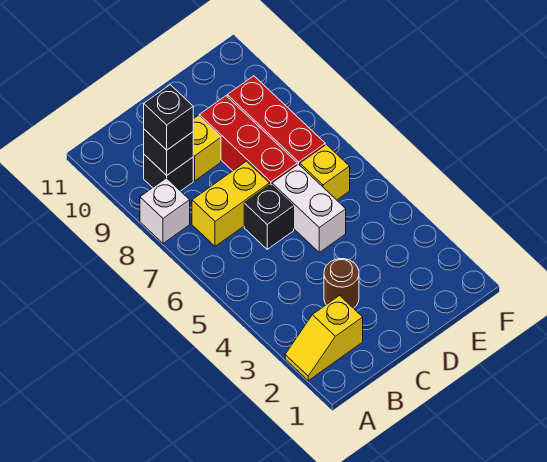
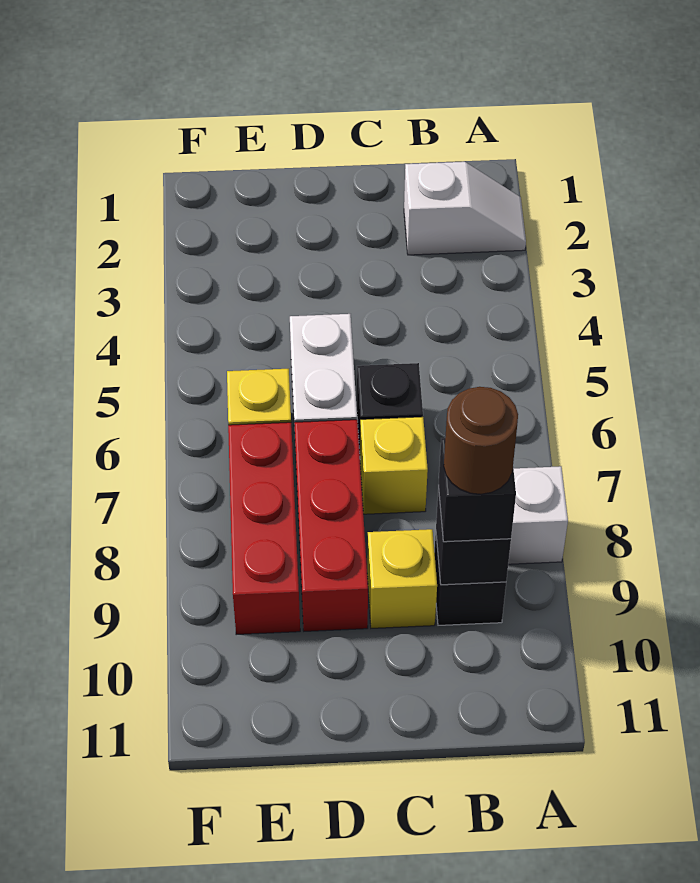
yellow slope A2:B2 level 1 top B -> white slope A2:B2 level 1 top B
yellow brick B7:C7 level 1 -> yellow brick C7 level 1
brown round brick C3 level 1 -> brown round brick B9 level 4

